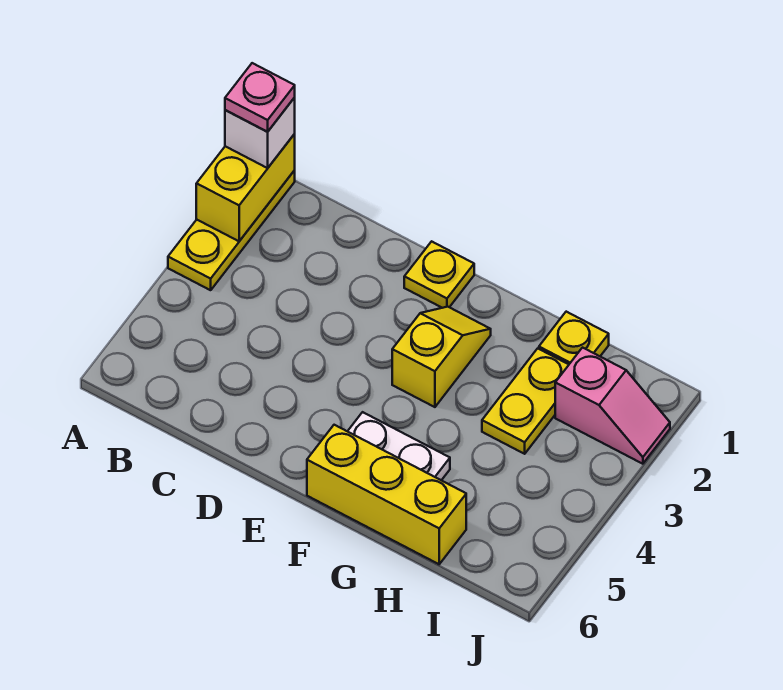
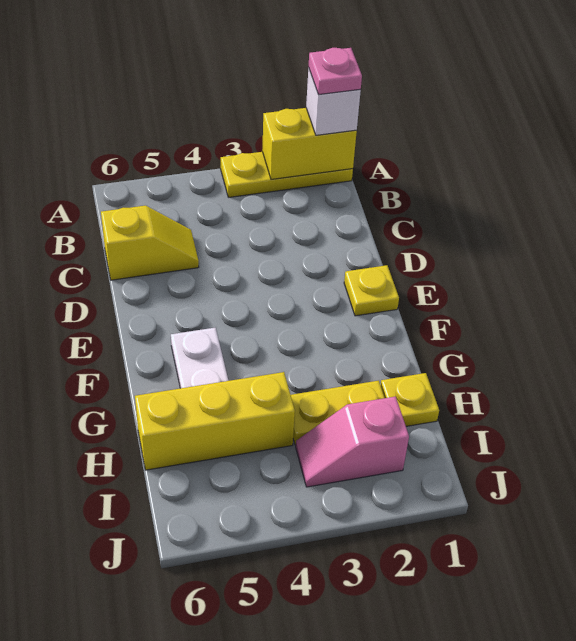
yellow slope F2:F3 level 1 top 3 -> yellow slope C5:C6 level 1 top 6
yellow brick F6:H6 level 1 -> yellow brick H4:H6 level 1
pink slope I2:J2 level 1 top I -> pink slope I2:I3 level 1 top 2

